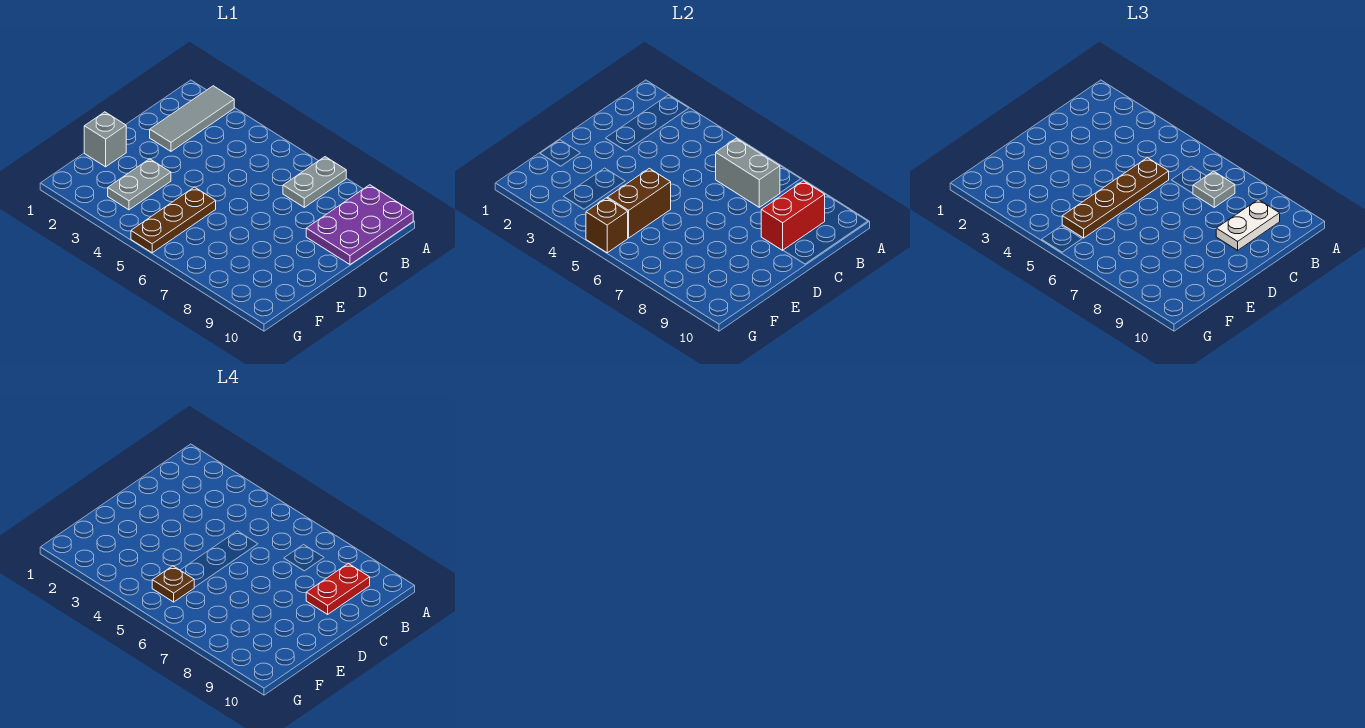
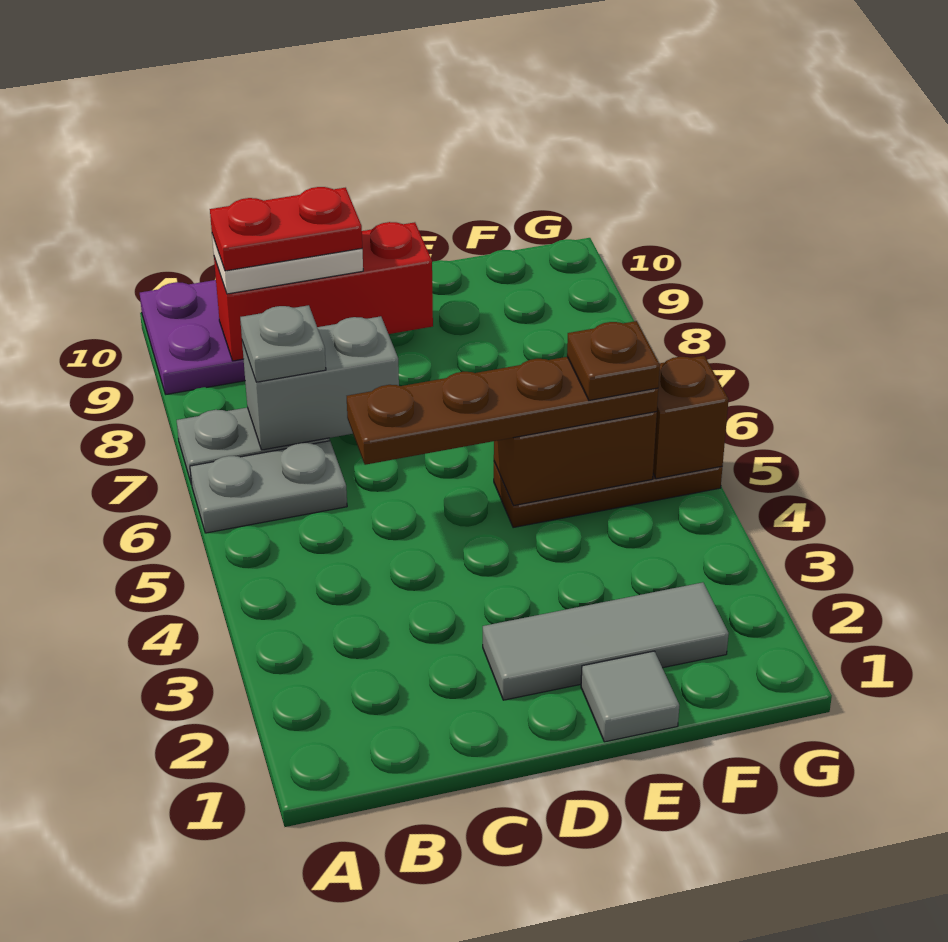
grey tile A2:C2 level 1 -> grey tile D2:F2 level 1
grey brick B6:B7 level 2 -> grey brick B7:C7 level 2
red brick B9:C9 level 2 -> red brick B9:D9 level 2
grey brick E1 level 1 -> grey tile E1 level 1
grey plate E3:F3 level 1 -> grey plate A6:B6 level 1

